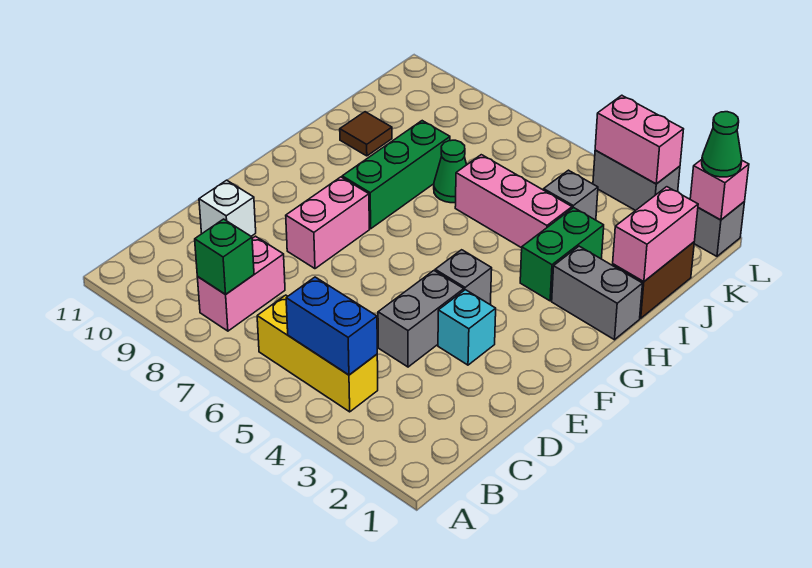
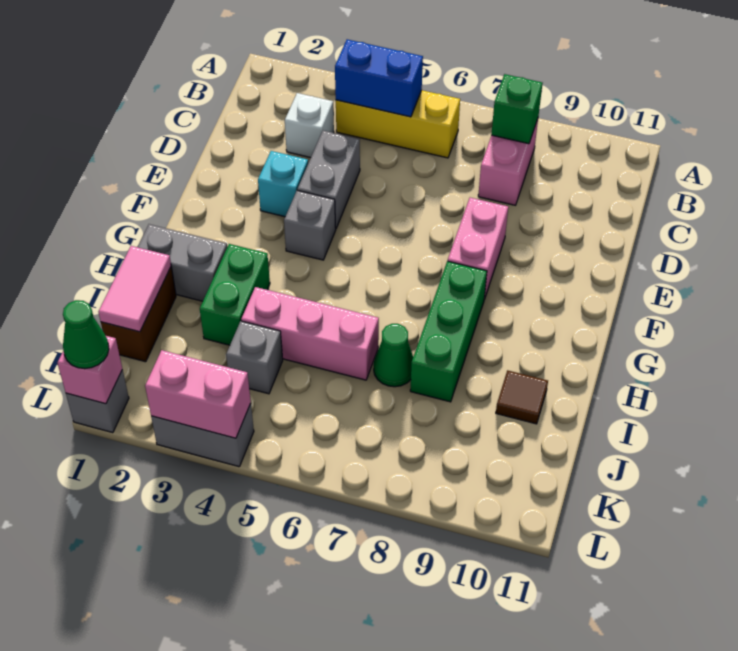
white brick D10 level 1 -> white brick C3 level 1
pink brick I1:J1 level 2 -> pink tile I1:J1 level 2

